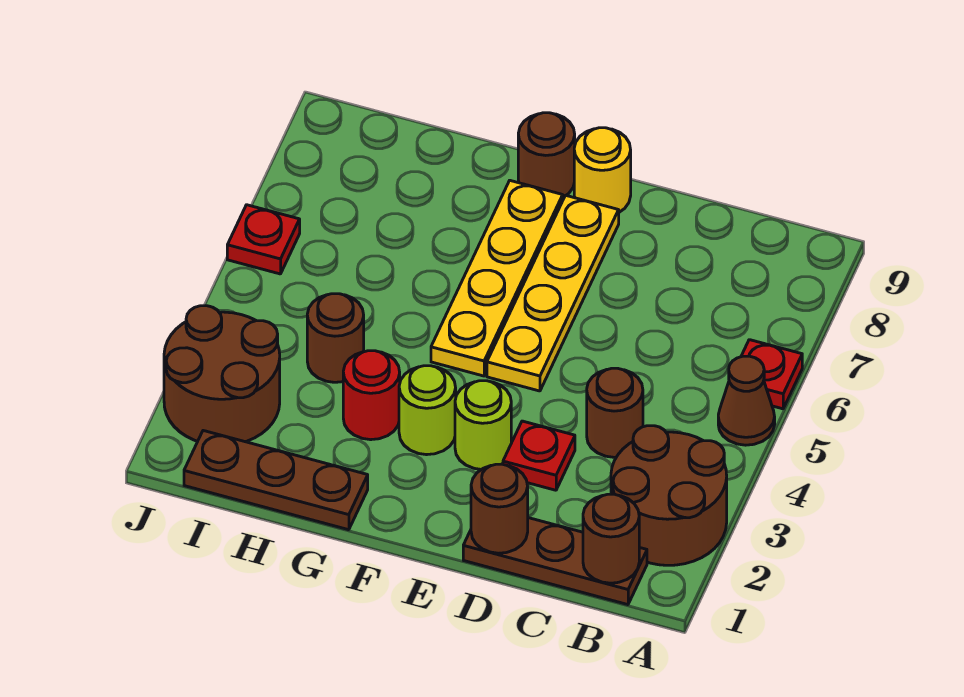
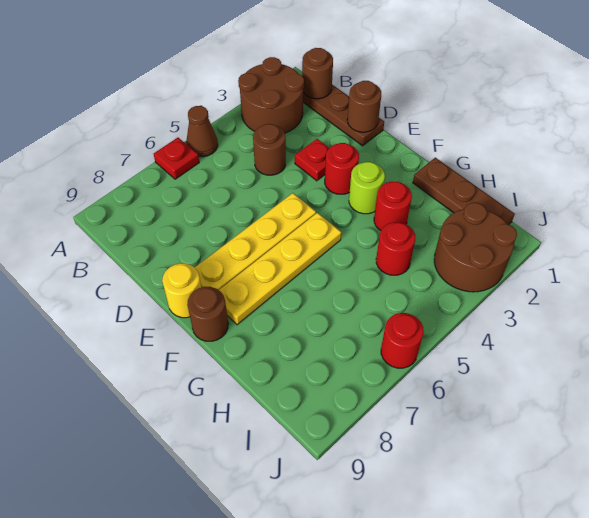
lime round brick E3 level 1 -> red round brick E3 level 1
brown round brick H4 level 1 -> red round brick H4 level 1
red plate J6 level 1 -> red round brick J6 level 1

